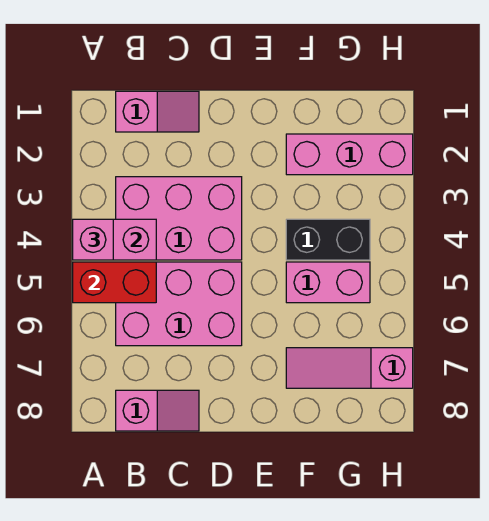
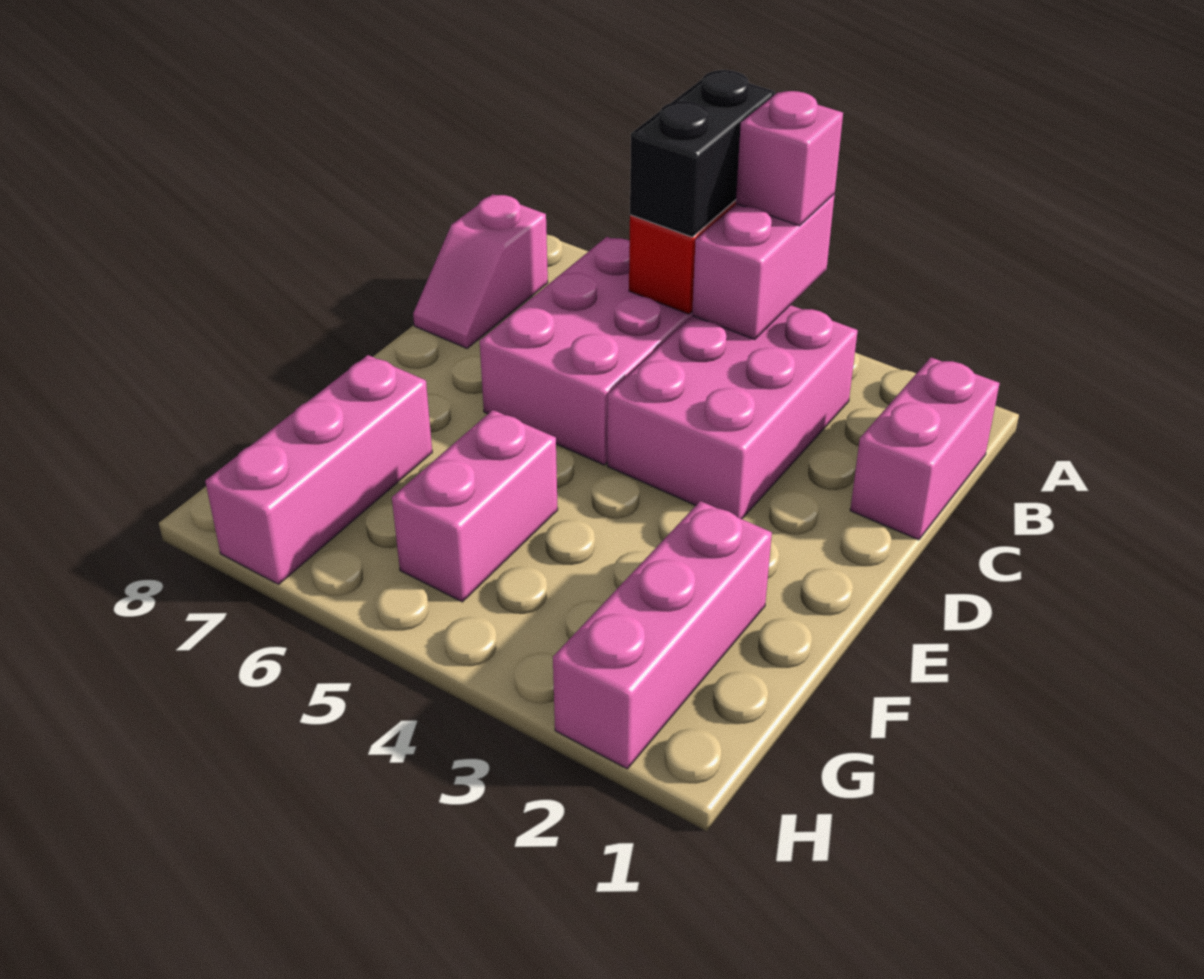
pink slope B1:C1 level 1 top B -> pink brick B1:C1 level 1
black brick F4:G4 level 1 -> black brick A5:B5 level 3
pink slope F7:H7 level 1 top H -> pink brick F7:H7 level 1

